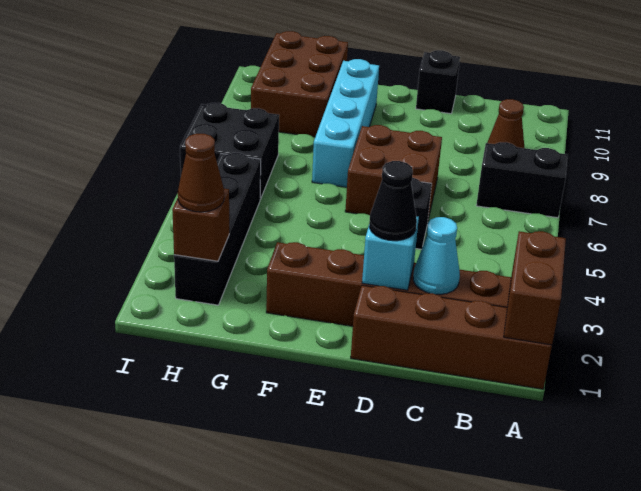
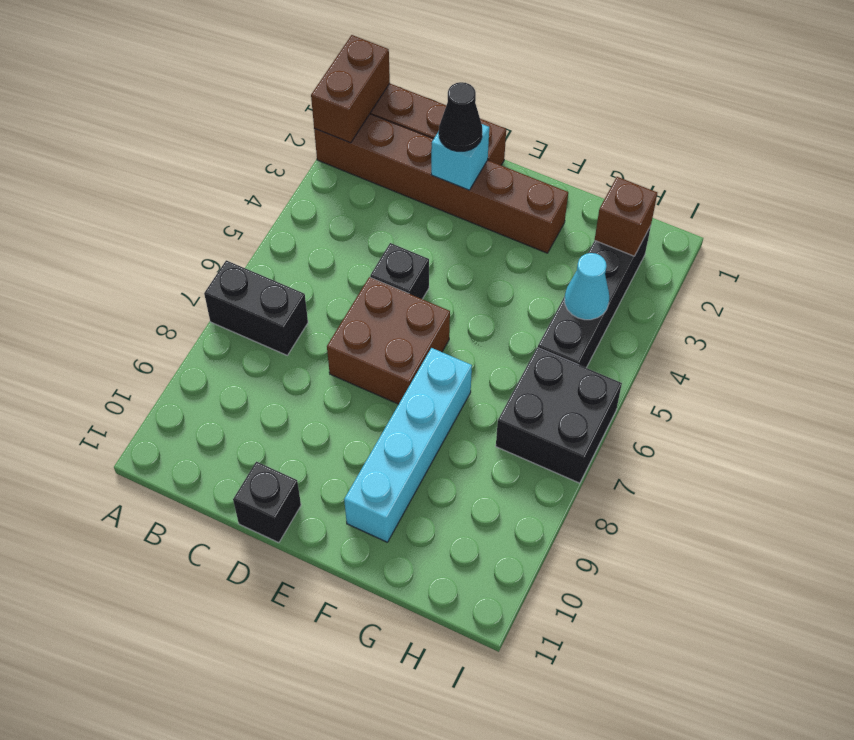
brown cone B9 level 1 -> none
cyan cone C2 level 2 -> cyan cone H4 level 2
brown brick G9:H11 level 1 -> none
brown cone H2 level 3 -> none

